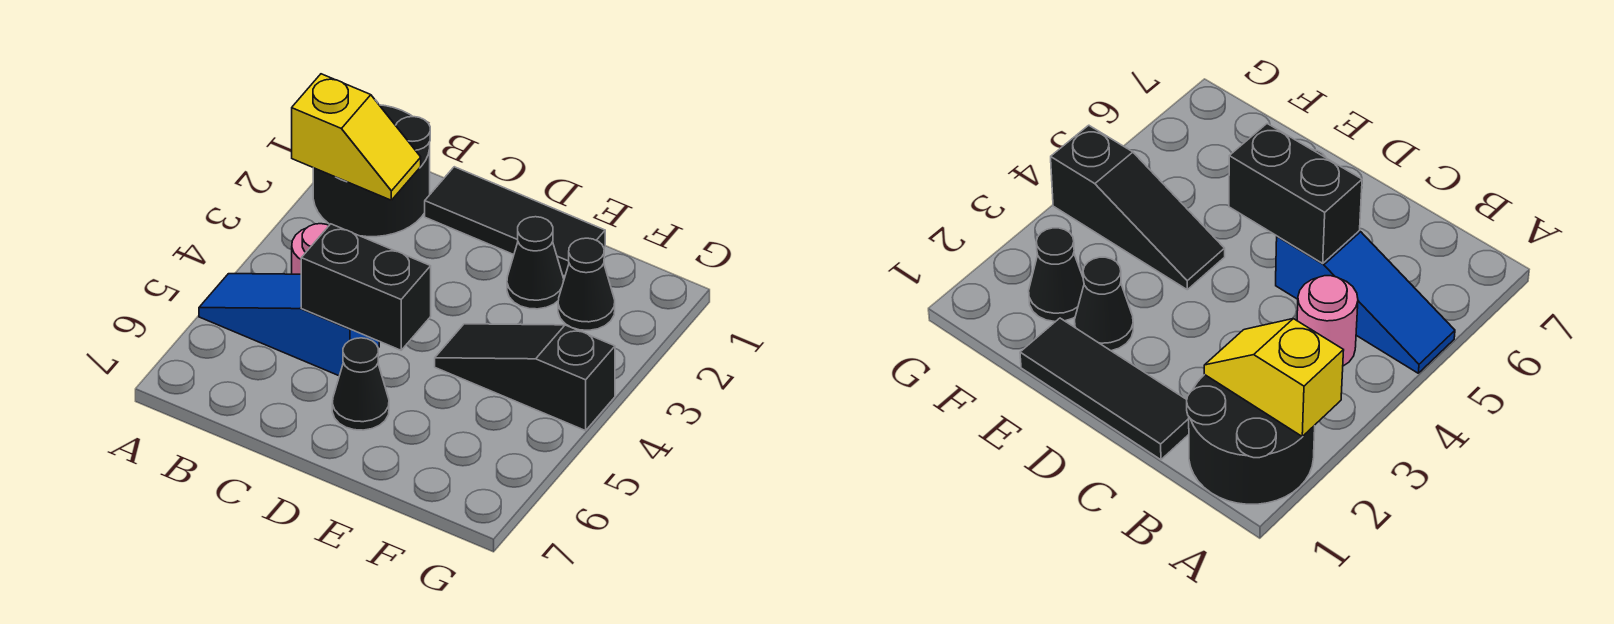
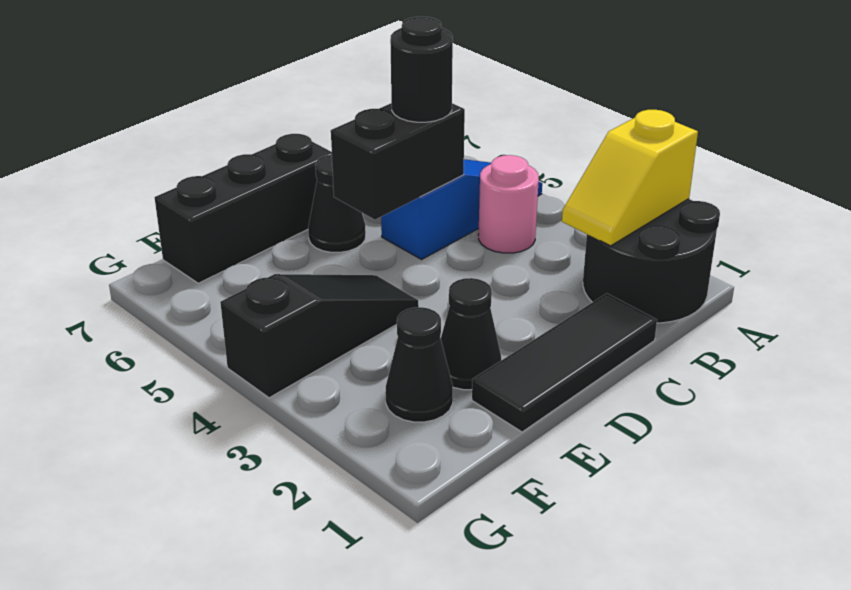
none -> black round brick C5 level 3
none -> black brick D7:F7 level 1

